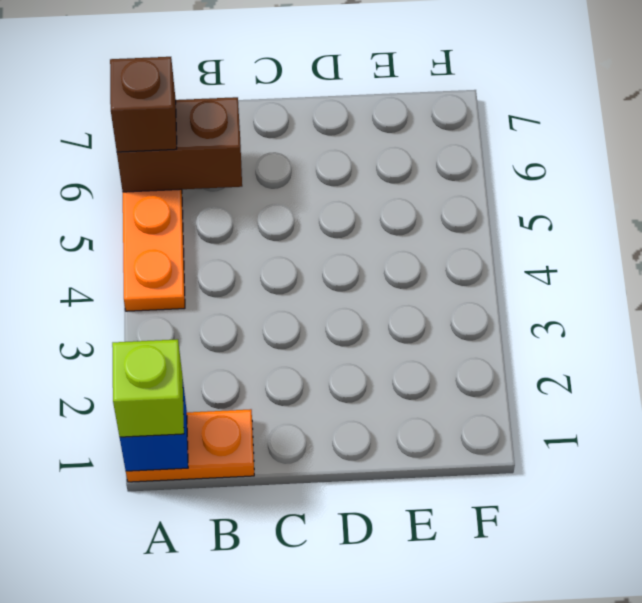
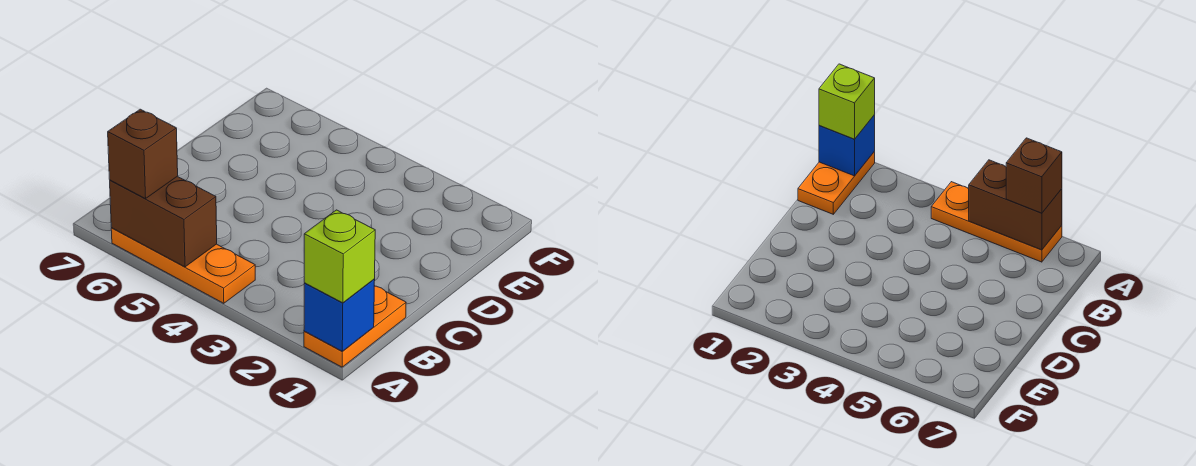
brown brick A6:B6 level 2 -> brown brick A5:A6 level 2

